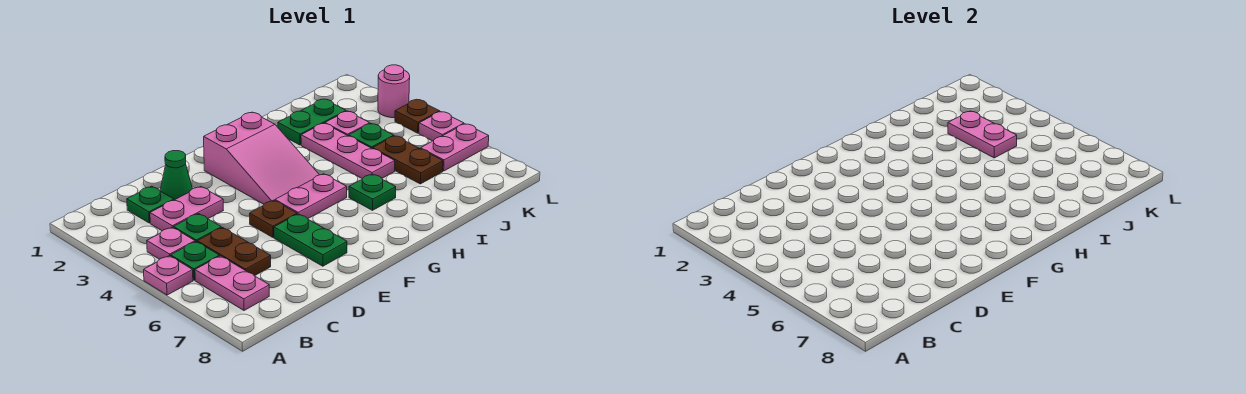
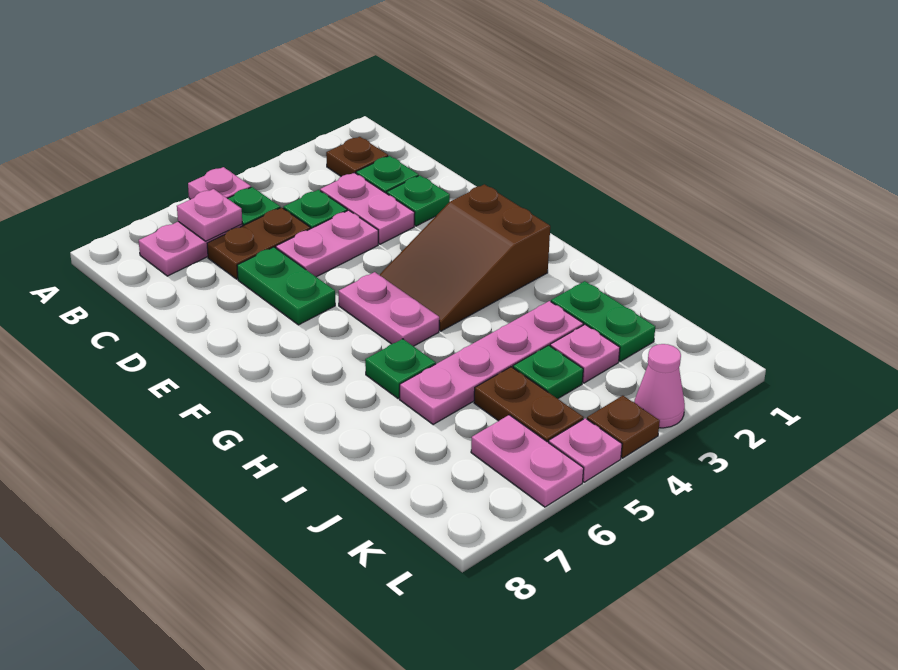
pink plate B4 level 1 -> pink plate B6 level 2
green cone D2 level 1 -> green plate D2 level 1
brown plate E5 level 1 -> brown plate B2 level 1
green plate E6:E7 level 1 -> green plate D6:E6 level 1
pink slope F2:G4 level 1 top 2 -> brown slope F2:G4 level 1 top 2
pink plate I3:I5 level 1 -> pink plate I3:I6 level 1
pink plate J3:J4 level 2 -> pink plate D4:D5 level 1
brown plate J5:J6 level 1 -> brown plate J5:K5 level 1
pink round brick L3 level 1 -> pink cone L3 level 1

